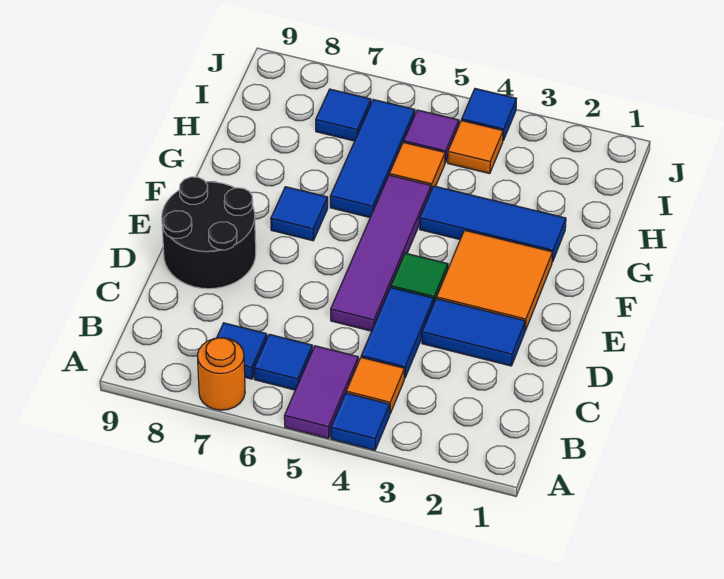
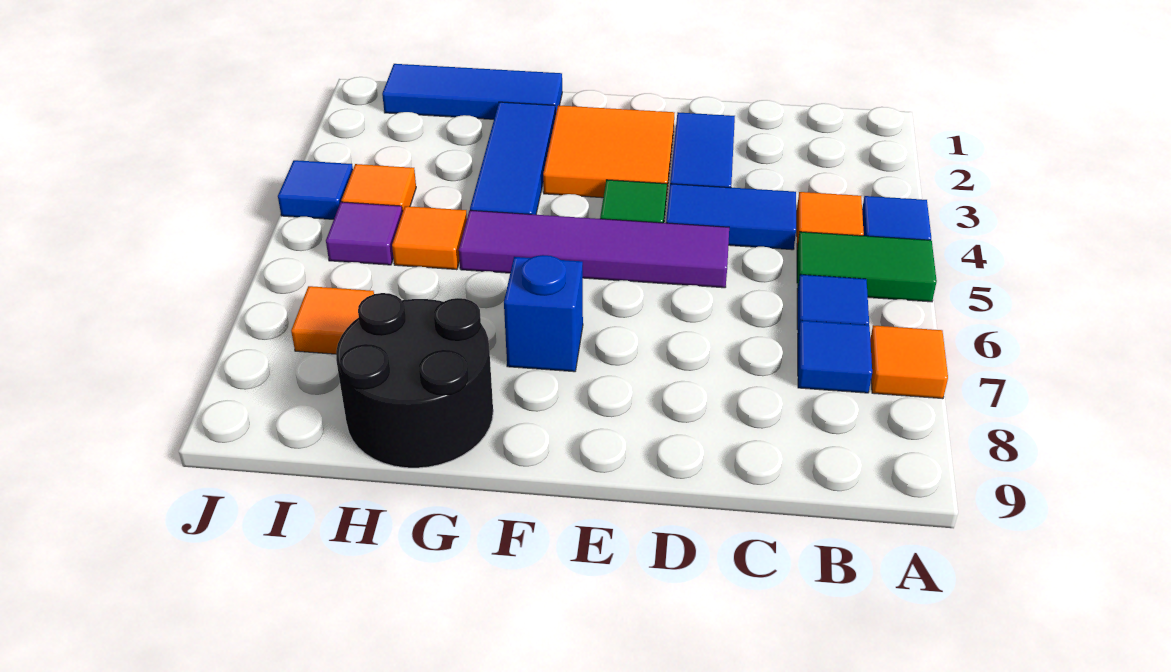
purple tile A5:B5 level 1 -> green tile A5:B5 level 1
orange round brick A7 level 1 -> orange tile A7 level 1
black round brick D8:E9 level 1 -> black round brick G8:H9 level 1
blue tile F7 level 1 -> blue brick F7 level 1
blue tile G6:I6 level 1 -> blue tile G1:I1 level 1
blue tile I7 level 1 -> orange tile I7 level 1

